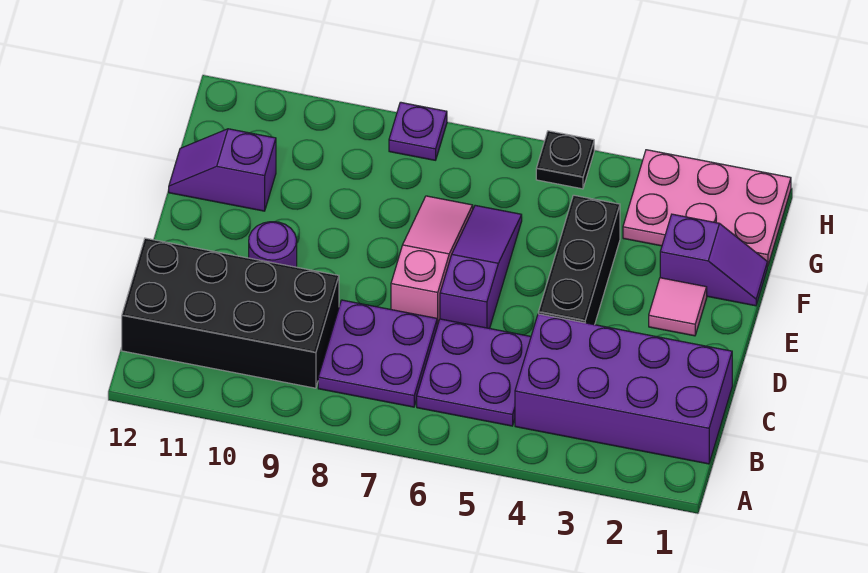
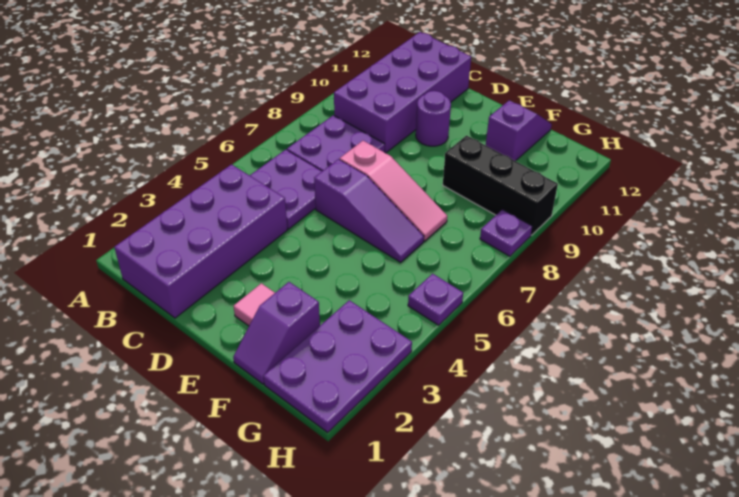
black brick B9:C12 level 1 -> purple brick B9:C12 level 1
black brick D4:F4 level 1 -> black brick F9:H9 level 1
pink plate G1:H3 level 1 -> purple plate G1:H3 level 1
black plate H5 level 1 -> purple plate H5 level 1

